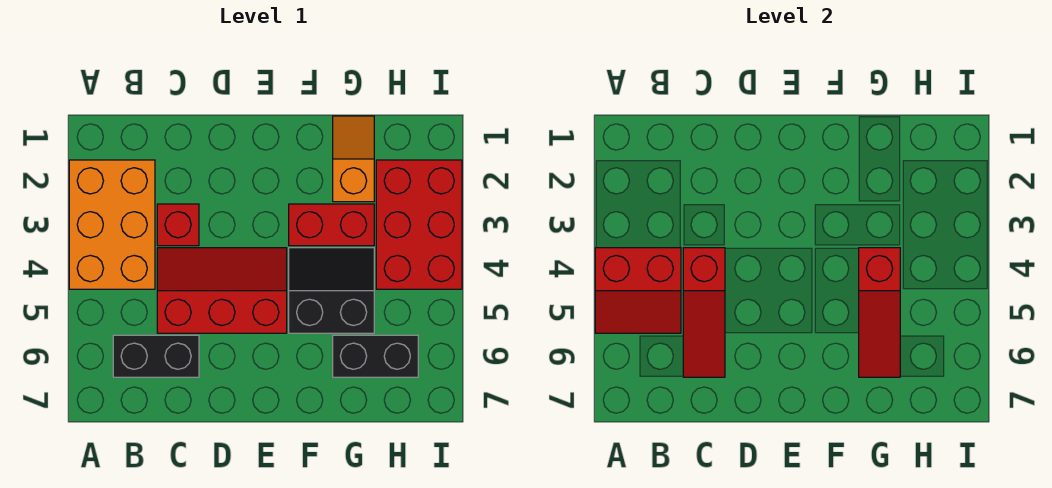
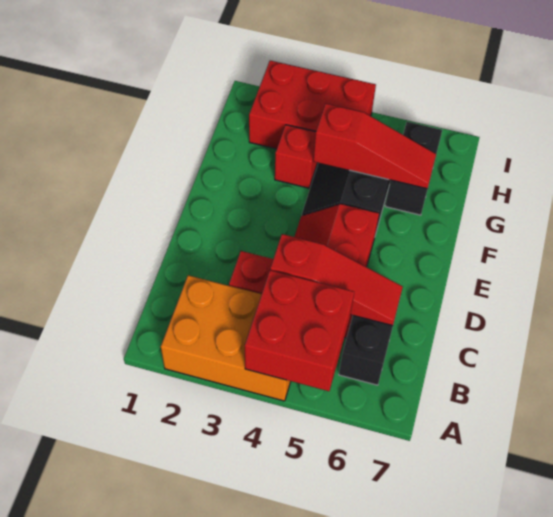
red slope A4:B5 level 2 top 4 -> red brick A4:B5 level 2
red brick F3:G3 level 1 -> red brick G3 level 1
orange slope G1:G2 level 1 top 2 -> none

